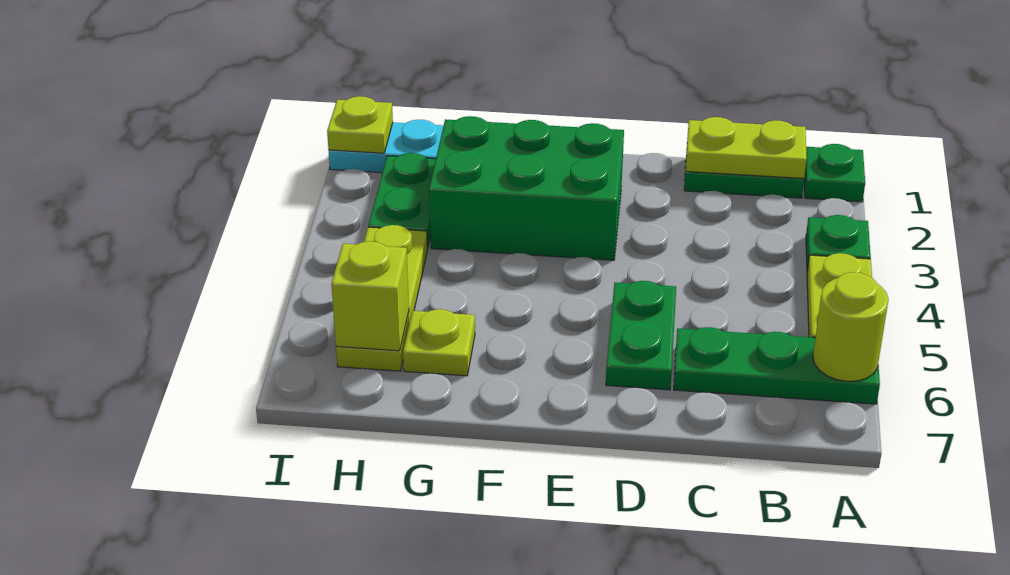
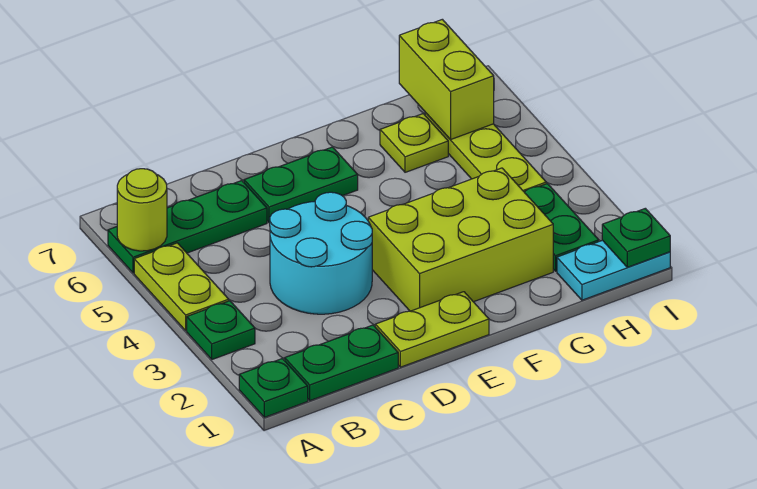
lime plate B1:C1 level 2 -> lime plate D1:E1 level 1
none -> cyan round brick C3:D4 level 1
green plate D5:D6 level 1 -> green plate D6:E6 level 1
green brick E2:G3 level 1 -> lime brick E2:G3 level 1
lime brick H6 level 2 -> lime brick H6:H7 level 2
lime plate I1 level 2 -> green plate I1 level 2

